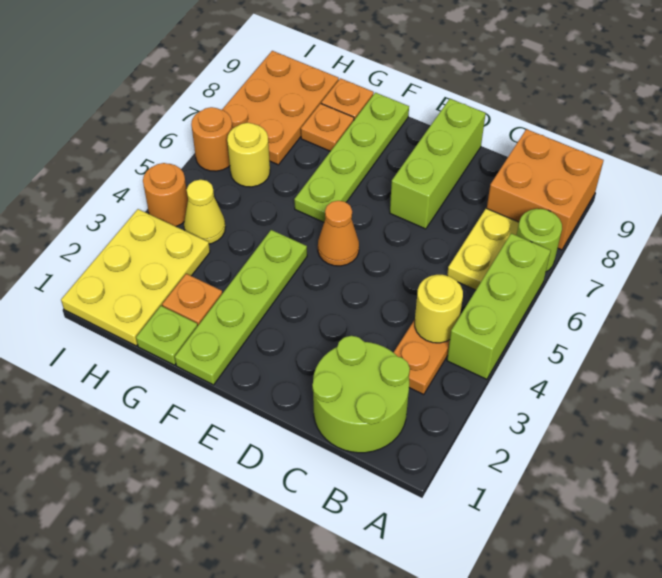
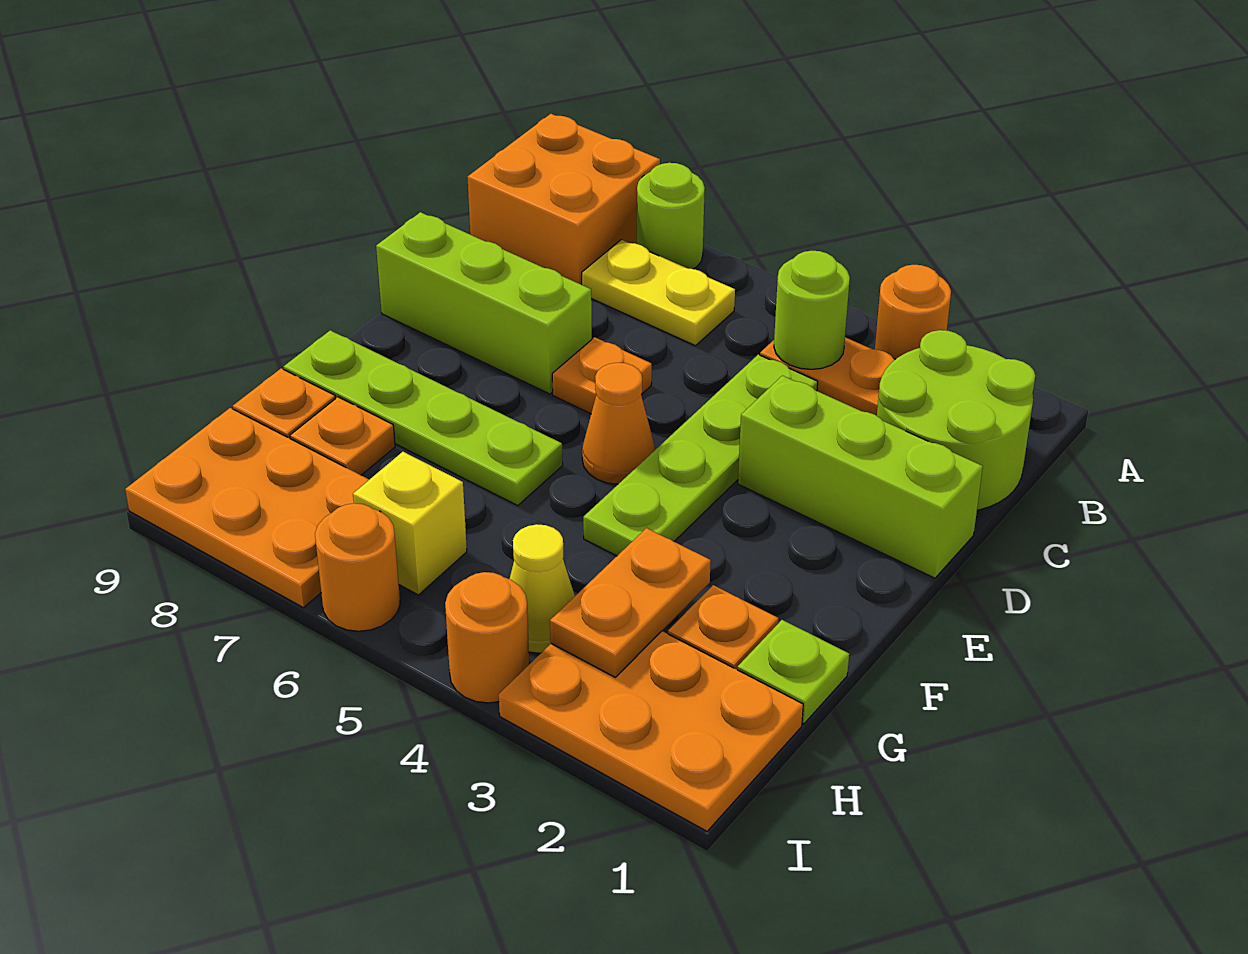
none -> orange round brick A3 level 1
lime brick A4:A6 level 1 -> lime brick D1:D3 level 1
yellow round brick B4 level 2 -> lime round brick B4 level 2
none -> orange plate D6 level 1
lime plate F1:F4 level 1 -> lime plate C4:F4 level 1
none -> orange plate G3:H3 level 2
yellow plate H1:I3 level 1 -> orange plate H1:I3 level 1
yellow round brick H6 level 1 -> yellow brick H6 level 1

